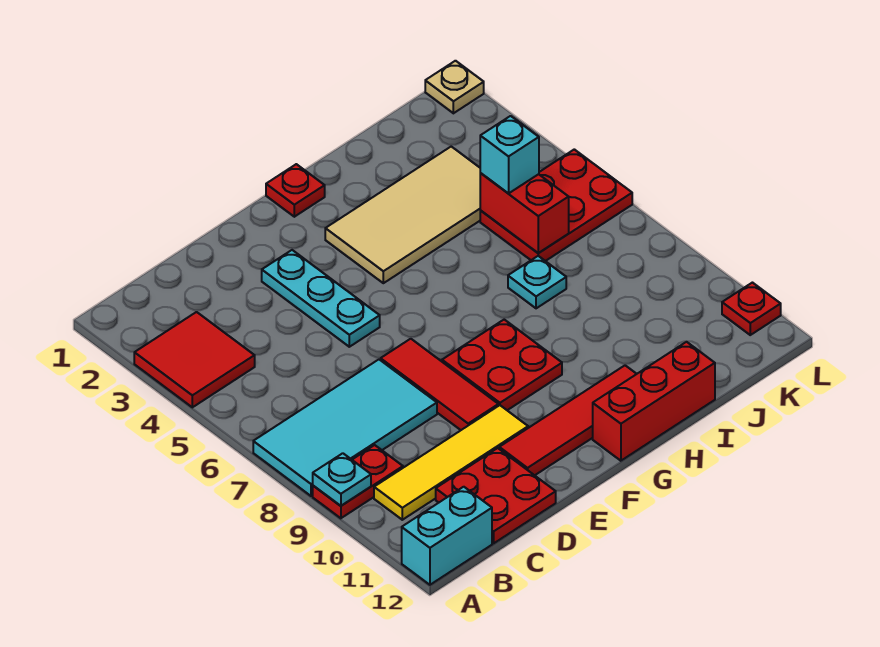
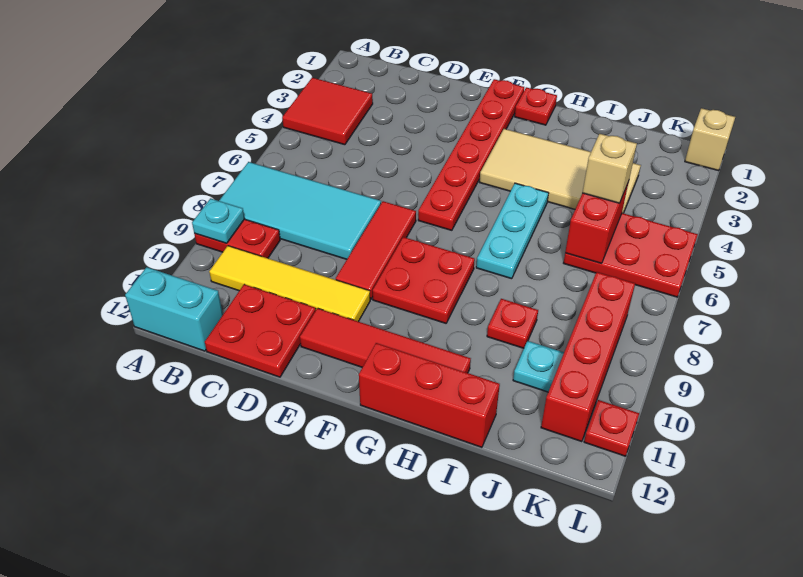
cyan plate E3:E5 level 1 -> cyan plate H5:H7 level 1
none -> red plate F1:F6 level 1
cyan plate I7 level 1 -> cyan plate J10 level 1
none -> red plate I9 level 1
cyan brick J5 level 3 -> tan brick J5 level 3
none -> red brick K8:K11 level 1
tan plate L1 level 1 -> tan brick L1 level 1

